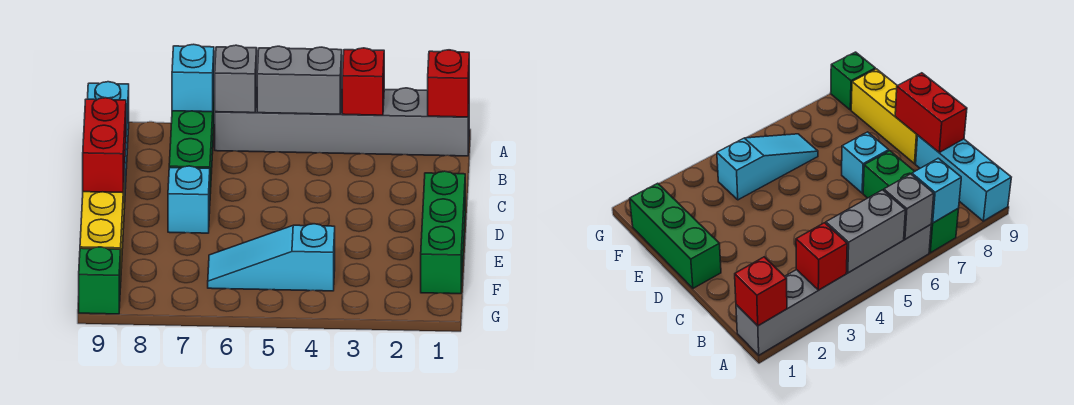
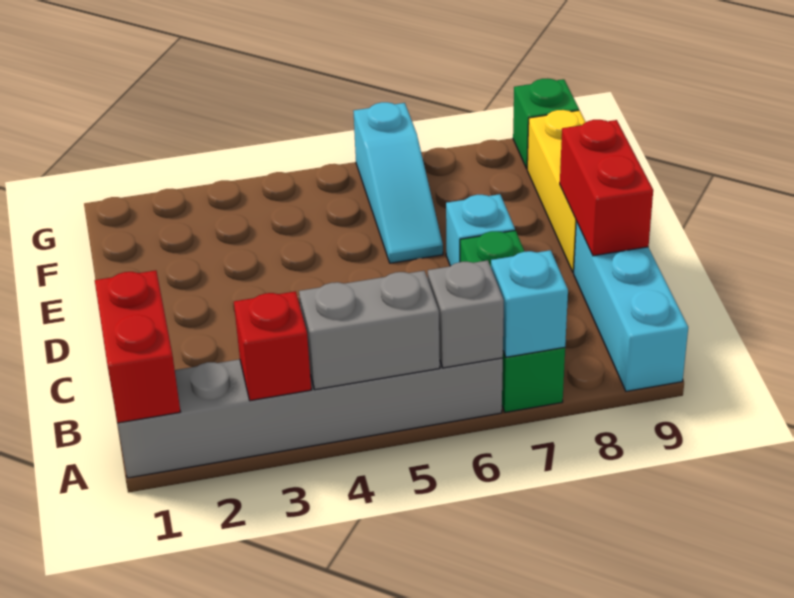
red brick A1 level 2 -> red brick A1:B1 level 2
green brick D1:F1 level 1 -> none
cyan slope F4:F6 level 1 top 4 -> cyan slope E6:G6 level 1 top G

